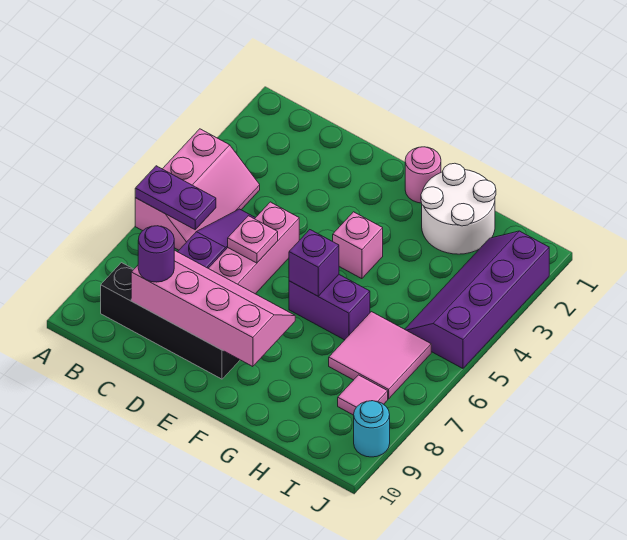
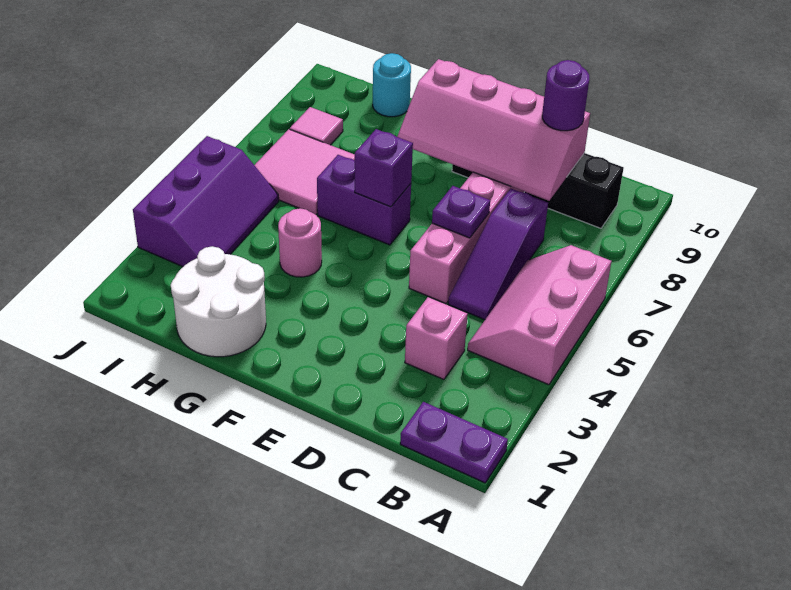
purple plate A6:B6 level 2 -> purple plate A1:B1 level 1
pink plate D6 level 2 -> purple plate D6 level 2
pink round brick F1 level 1 -> pink round brick G4 level 1
pink brick F4 level 1 -> pink brick C3 level 1
purple slope I2:J5 level 1 top J -> purple slope I3:J5 level 1 top J
cyan round brick J9 level 1 -> cyan round brick H10 level 1

